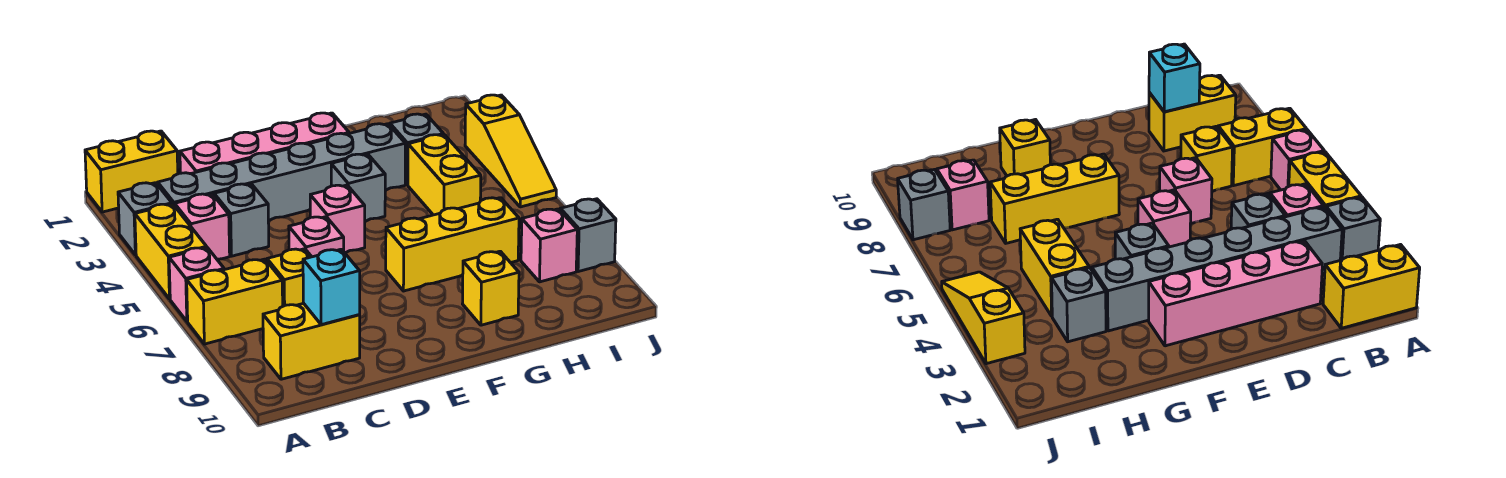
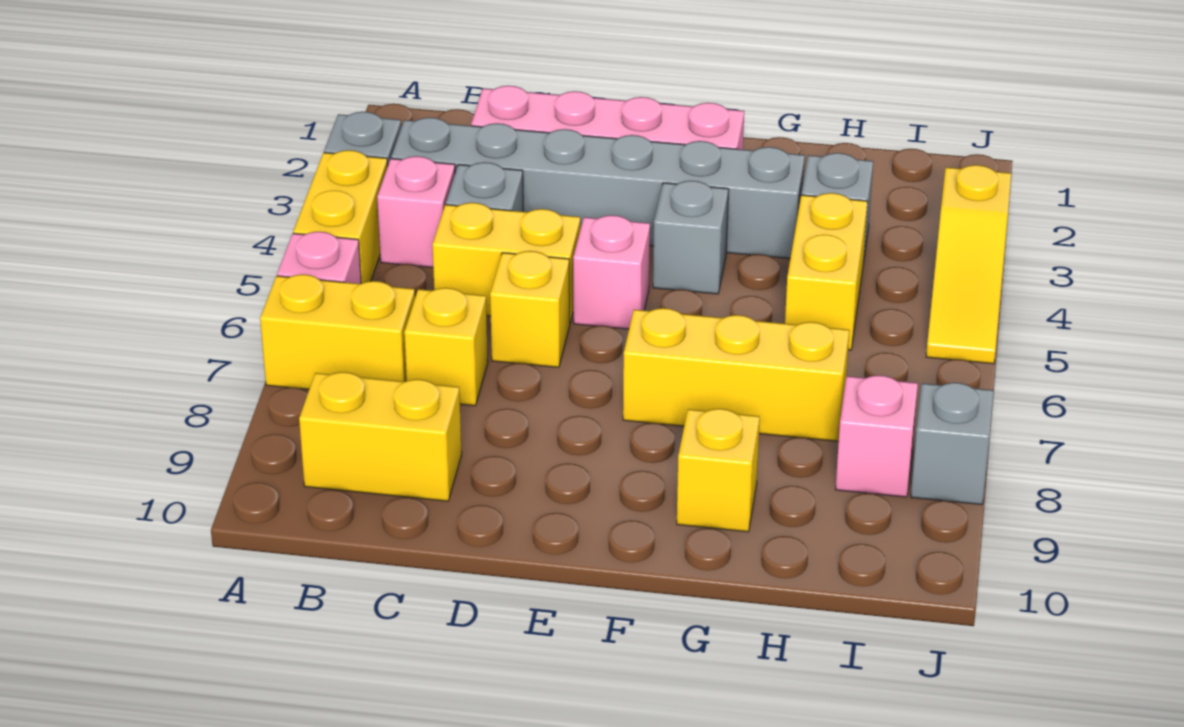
yellow brick A1:B1 level 1 -> yellow brick C5:D5 level 1
cyan brick C9 level 2 -> none
pink brick D6 level 1 -> yellow brick D6 level 1

